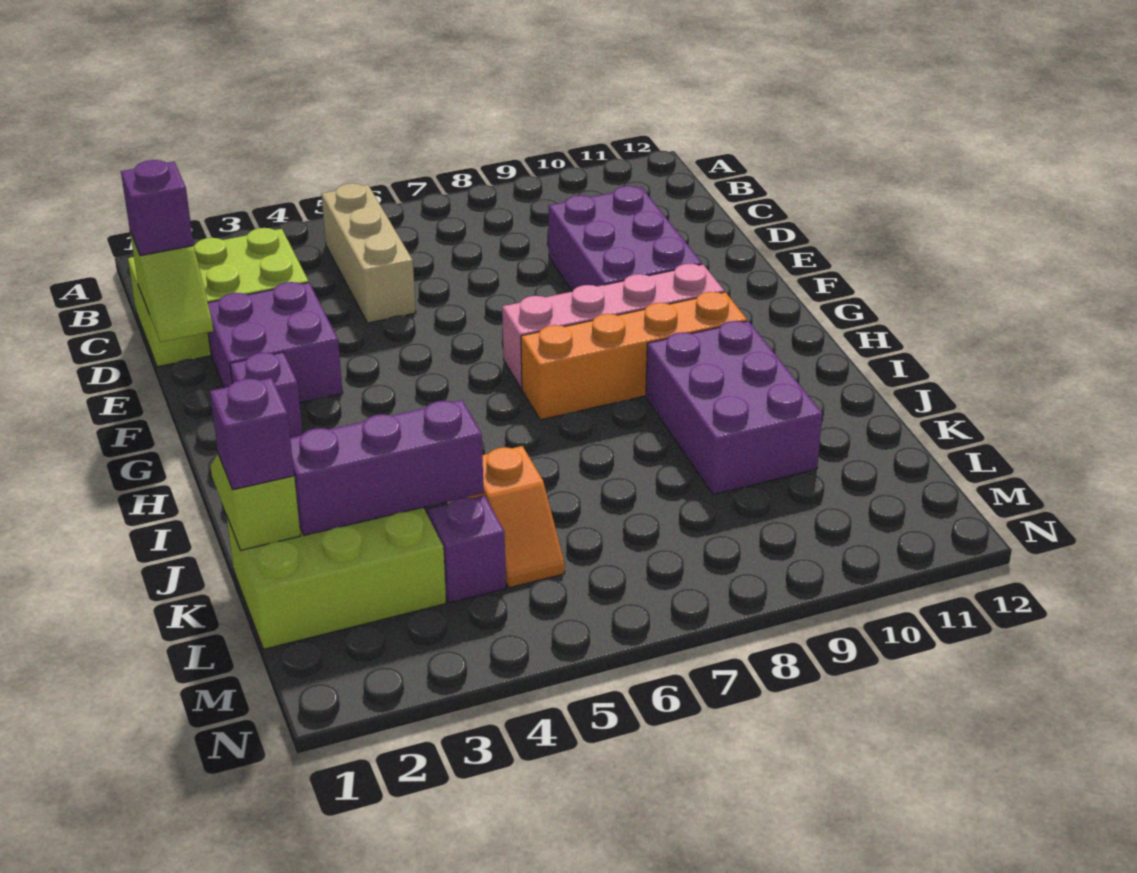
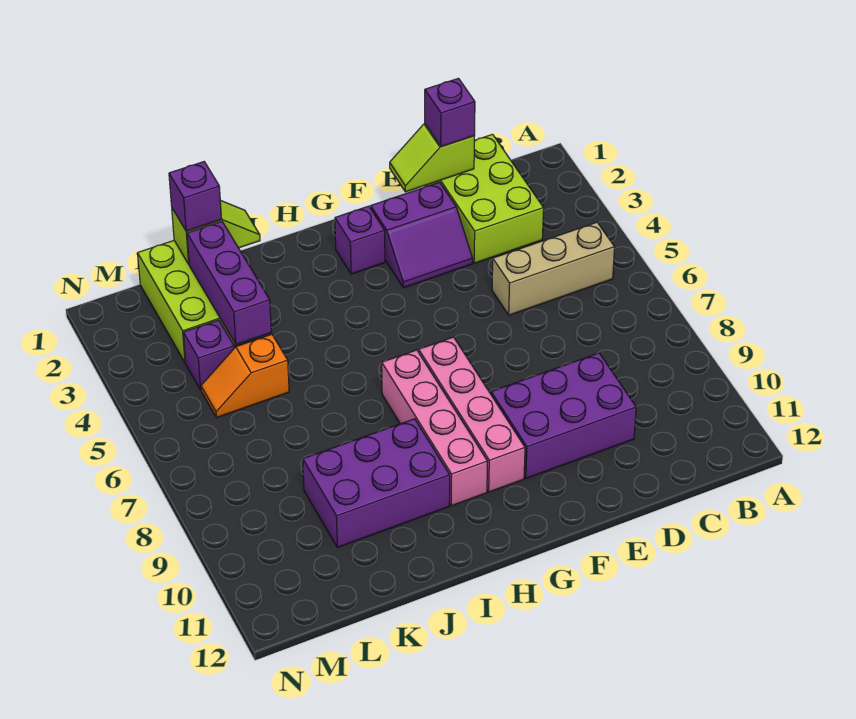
purple brick E2:F3 level 1 -> purple slope E2:F3 level 1 top 2
orange brick H7:H10 level 1 -> pink brick H7:H10 level 1

